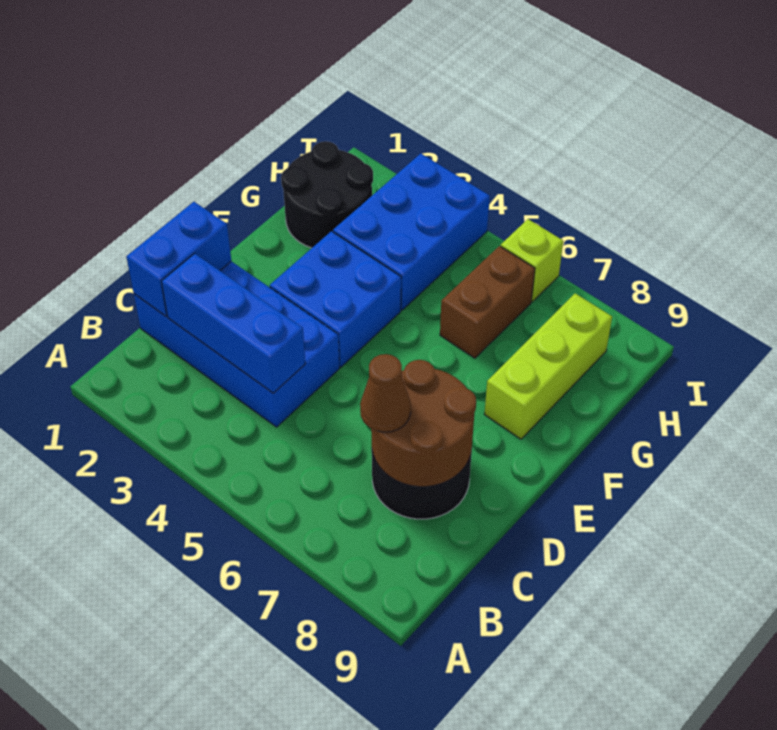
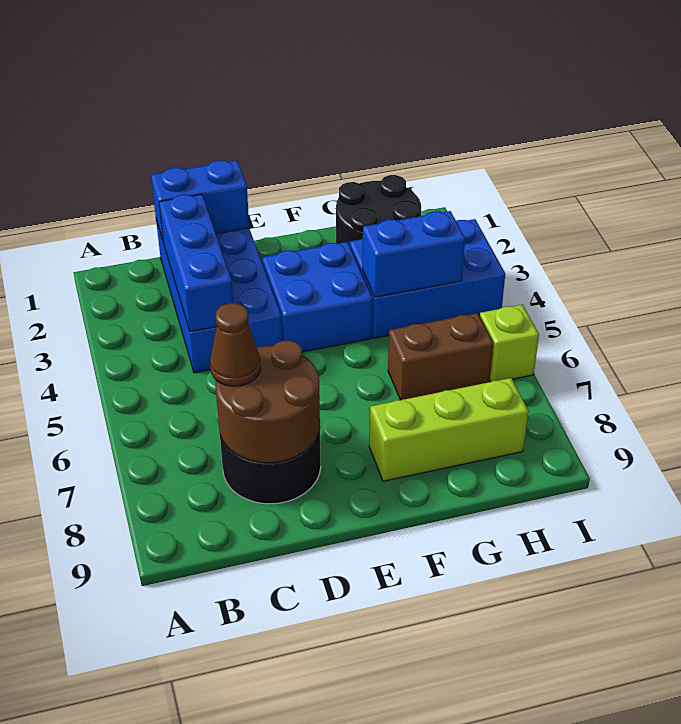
none -> blue brick G4:H4 level 2

